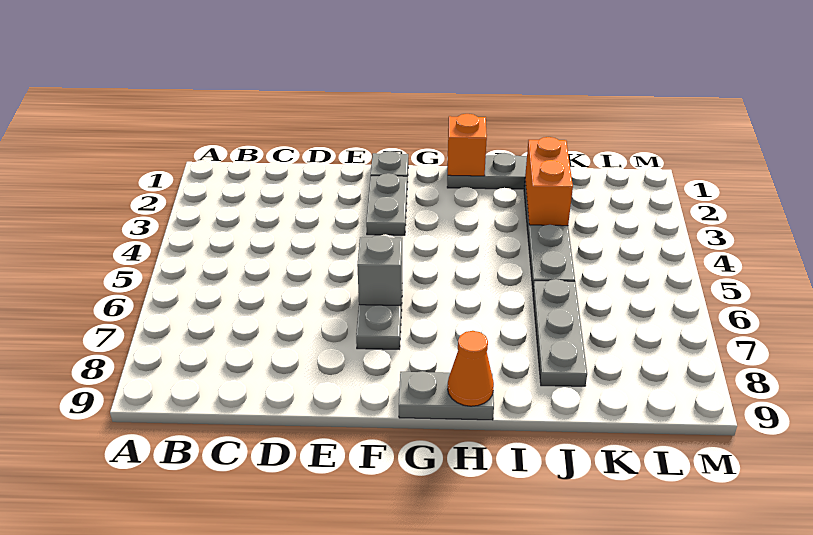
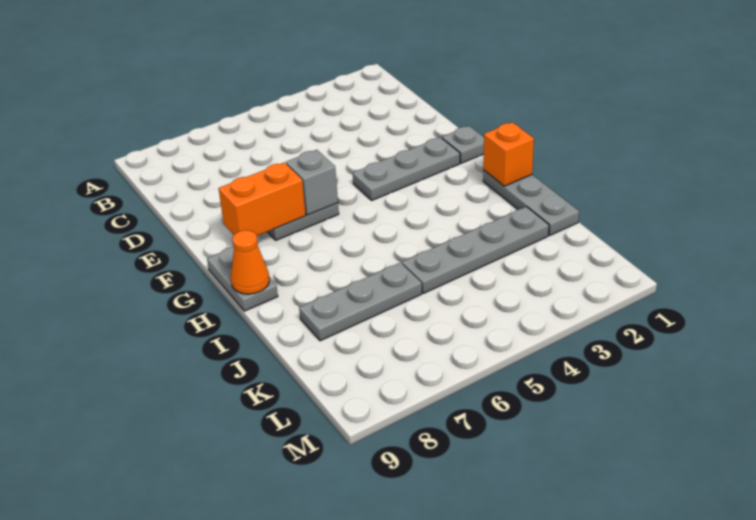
grey plate F2:F3 level 1 -> grey plate F2:F4 level 1
orange brick J2:J3 level 2 -> orange brick F7:F8 level 2

